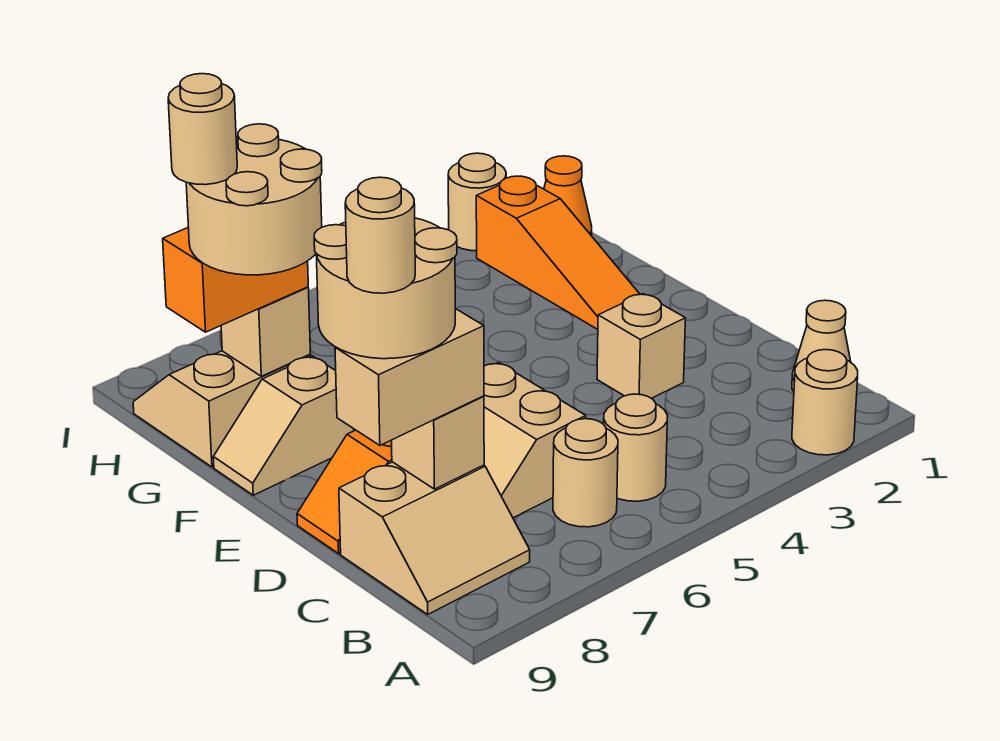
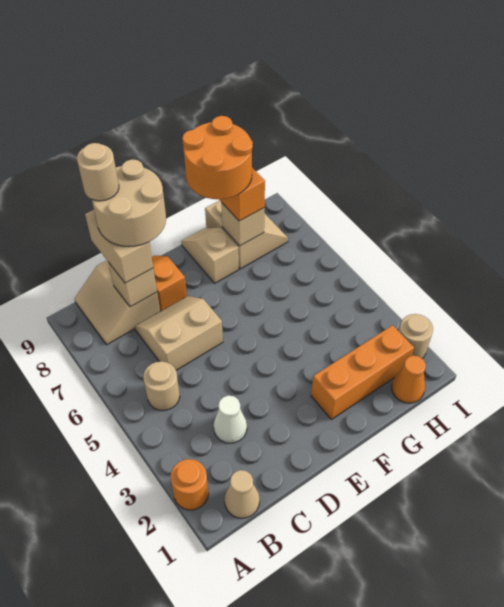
tan round brick A2 level 1 -> orange round brick A2 level 1
tan round brick B6 level 1 -> none
none -> white cone C3 level 1
tan brick D3 level 1 -> none
orange slope F2:H2 level 1 top H -> orange brick F2:H2 level 1
tan round brick F8:G9 level 4 -> orange round brick F8:G9 level 4
tan round brick G9 level 5 -> none

